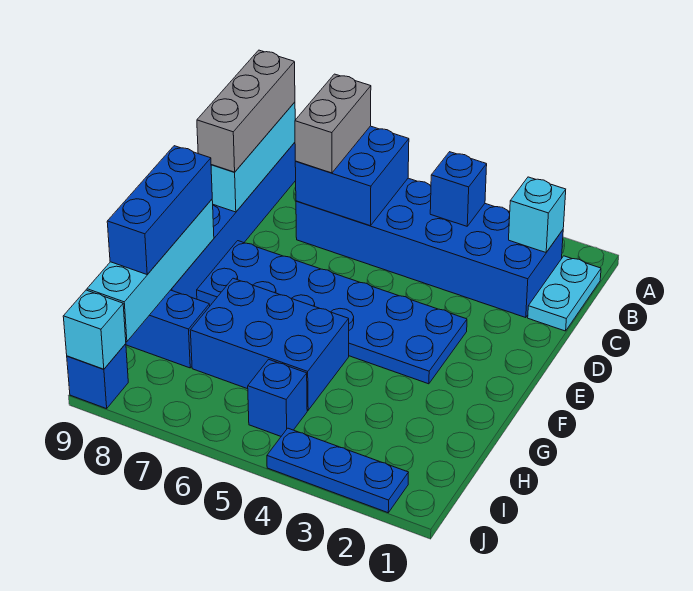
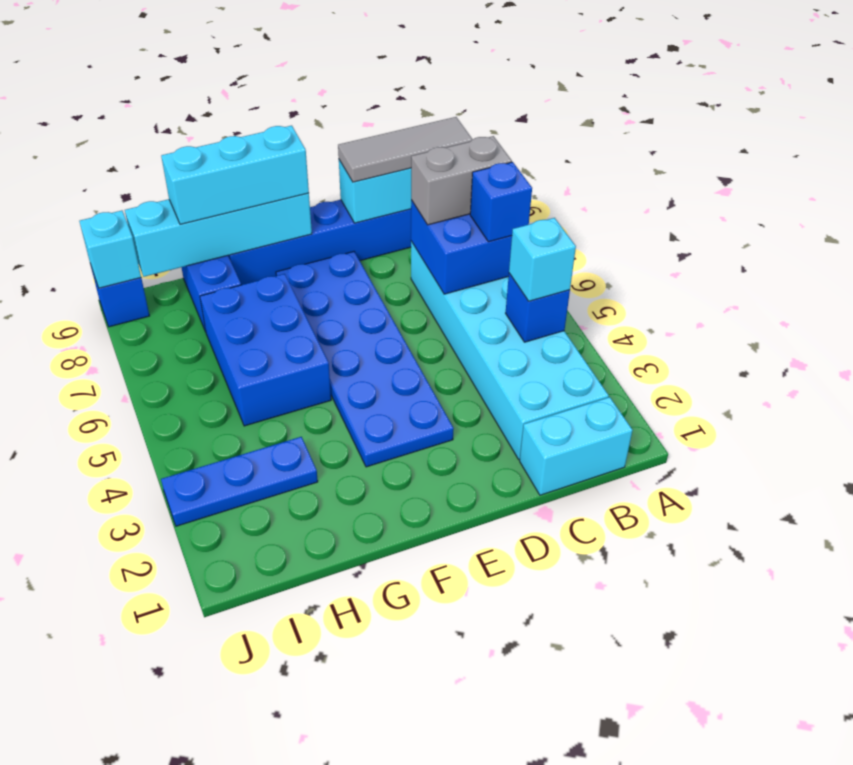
cyan plate B1:C1 level 1 -> cyan brick B1:C1 level 1
blue brick B2:C7 level 1 -> cyan brick B2:C7 level 1
cyan brick B2 level 2 -> cyan brick B4 level 3
grey brick B9:D9 level 3 -> grey tile B9:D9 level 3
blue brick F9:H9 level 3 -> cyan brick F9:H9 level 3
blue brick I5 level 1 -> blue brick B6 level 3
blue plate J2:J4 level 1 -> blue plate H3:J3 level 1

